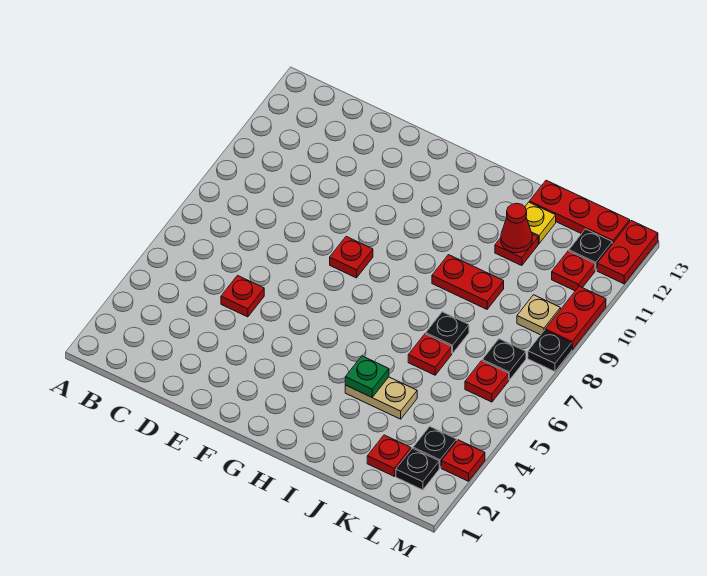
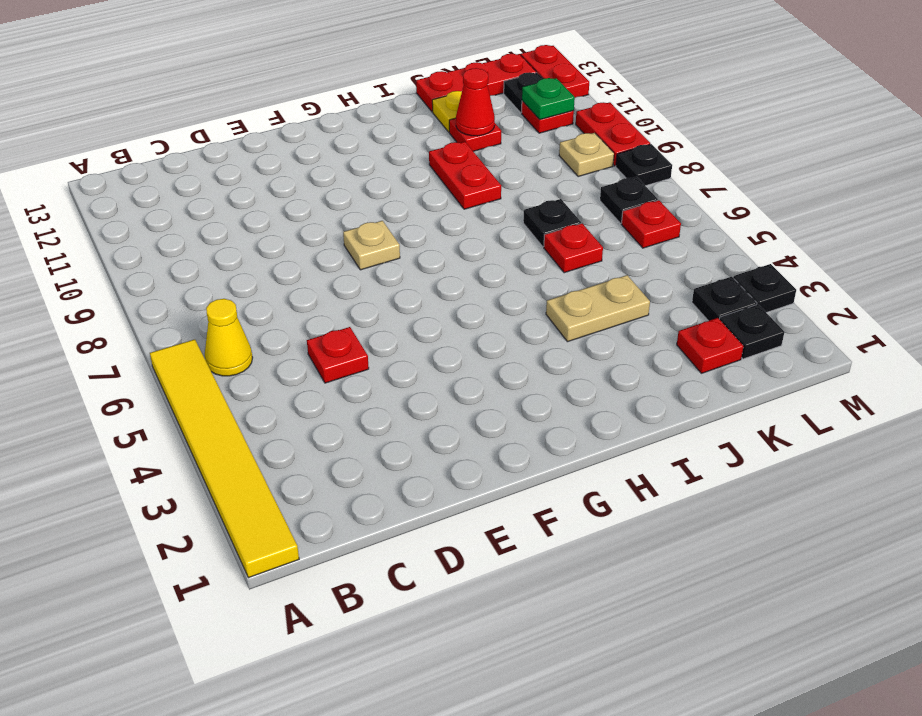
none -> yellow tile A1:A6 level 1
none -> yellow cone B6 level 1
red plate F8 level 1 -> tan plate F8 level 1
green plate I4 level 2 -> green plate L11 level 2
red plate I9:J9 level 1 -> red plate I9:I10 level 1
red plate M3 level 1 -> black plate M3 level 1

